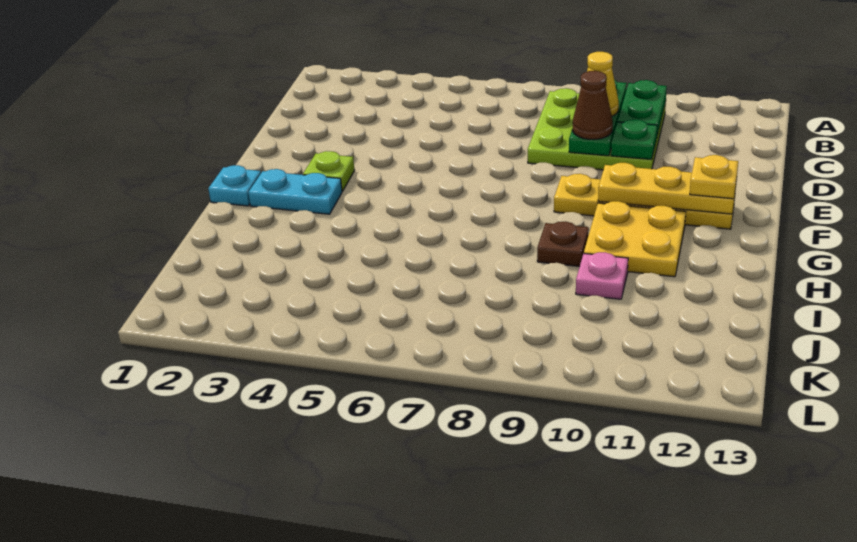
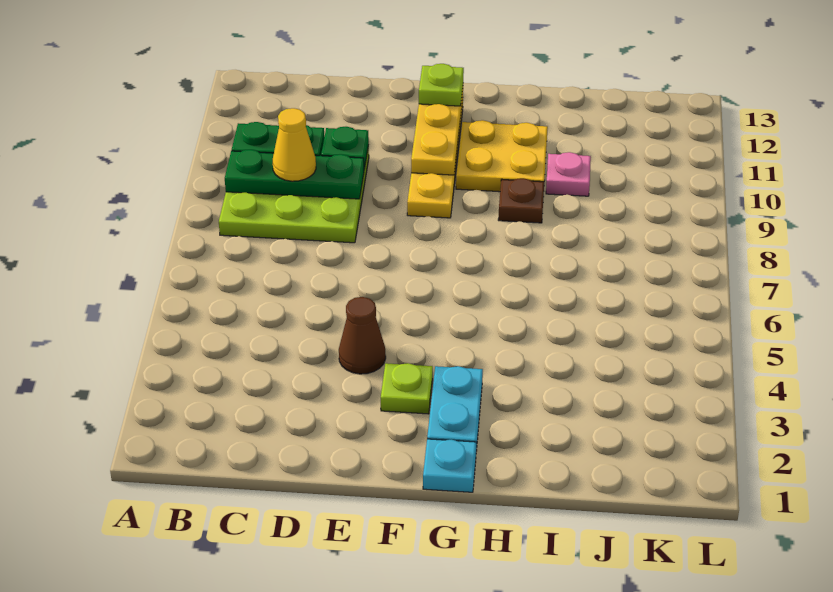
brown cone D9 level 3 -> brown cone E4 level 1
yellow plate F12 level 3 -> lime plate F12 level 3

